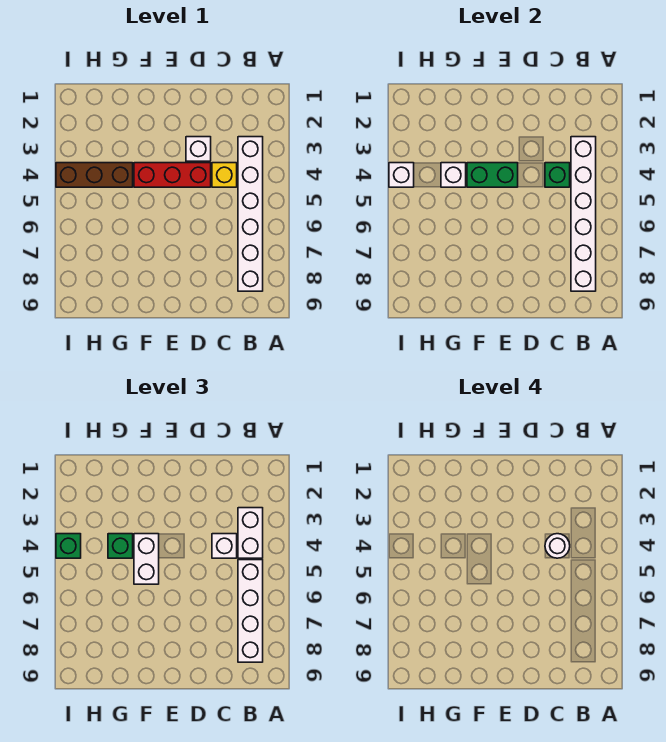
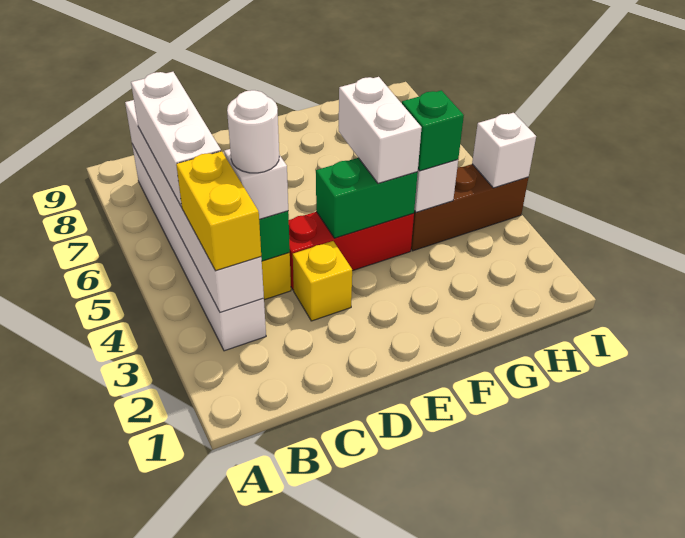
white brick B3:B4 level 3 -> yellow brick B3:B4 level 3
white brick B5:B8 level 3 -> white brick B5:B7 level 3
white brick D3 level 1 -> yellow brick D3 level 1
green brick I4 level 3 -> none

